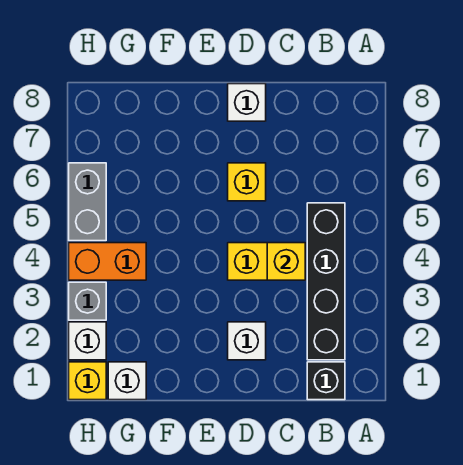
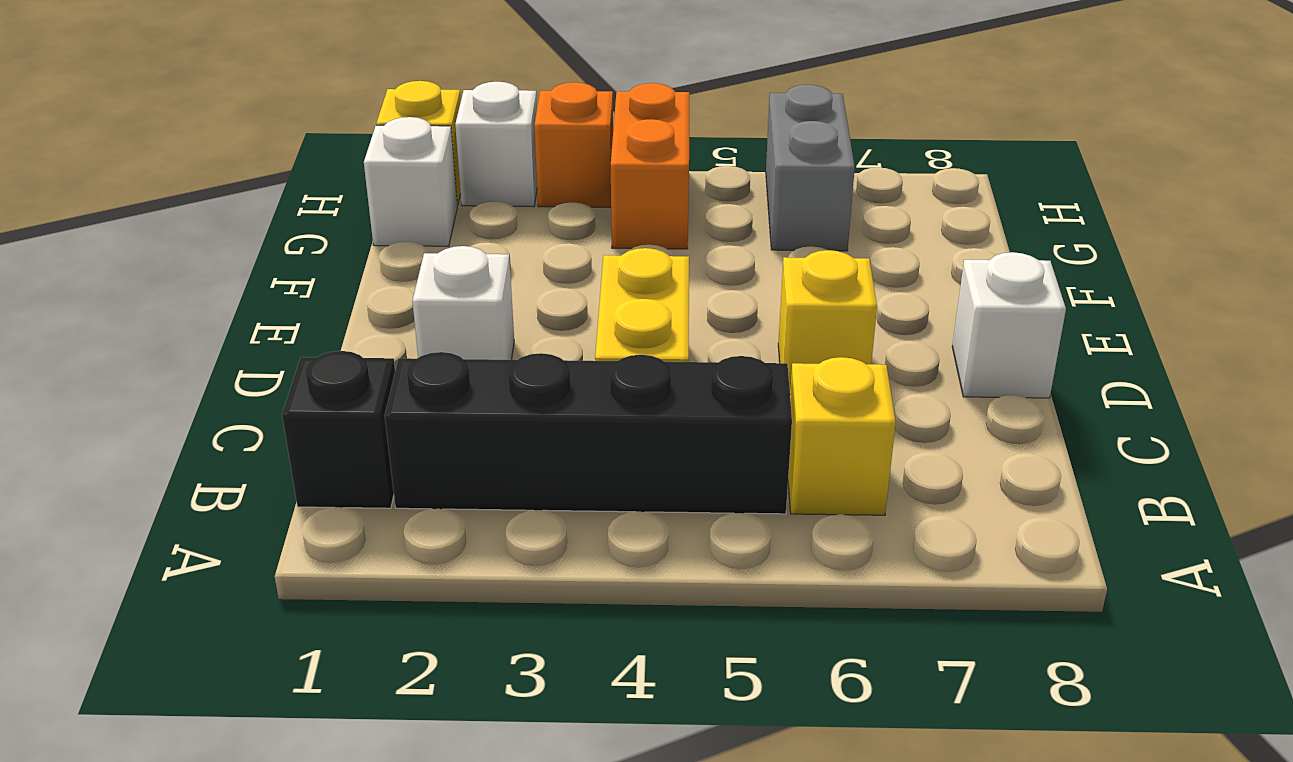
yellow brick C4 level 2 -> yellow brick B6 level 1
grey brick H3 level 1 -> orange brick H3 level 1
grey brick H5:H6 level 1 -> grey brick G6:H6 level 1

